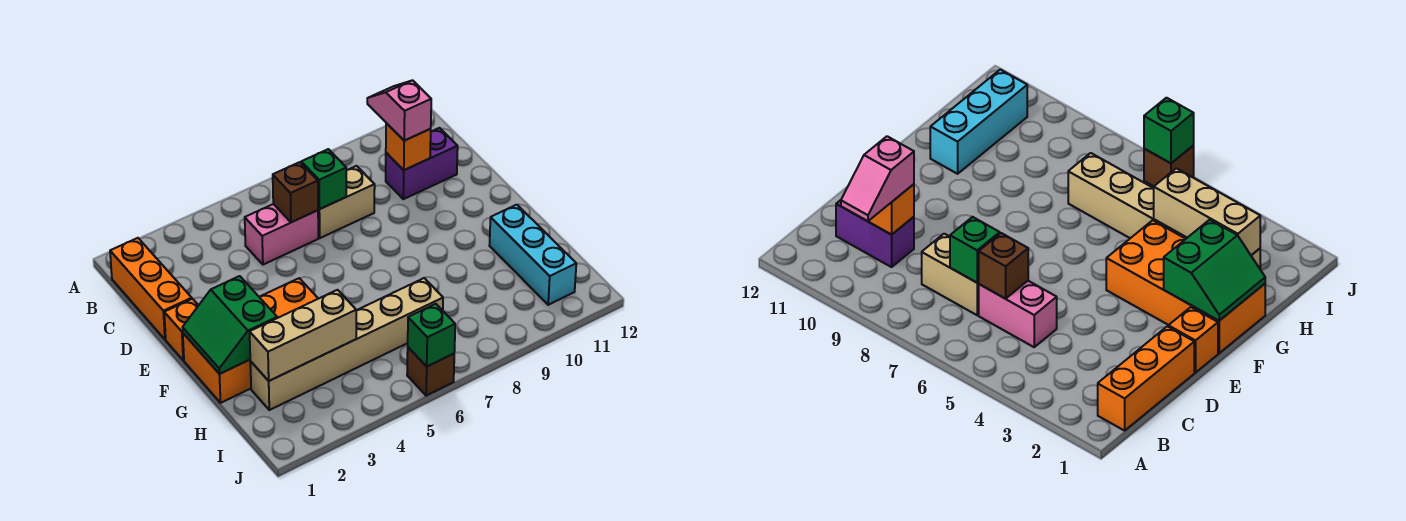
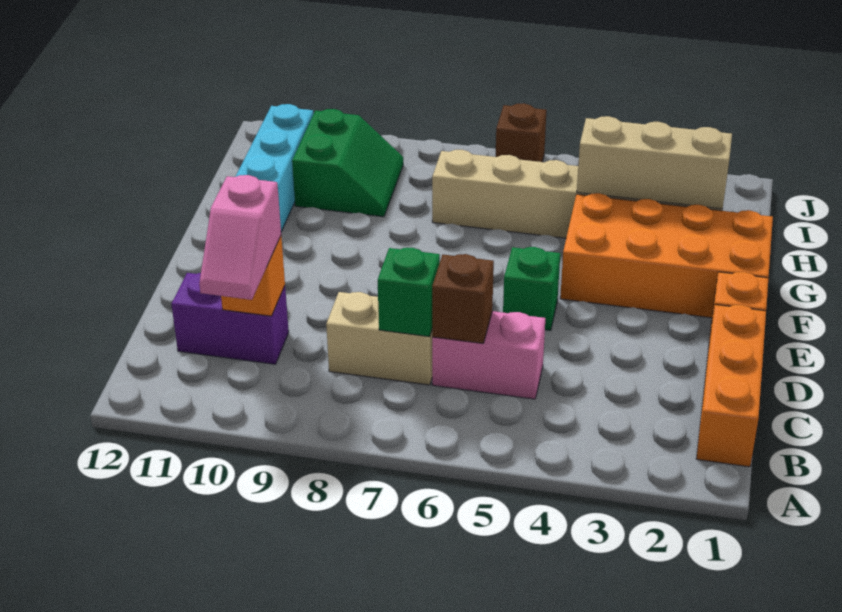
green slope F1:G2 level 2 top 2 -> green slope H9:I10 level 1 top 10
green brick J6 level 2 -> green brick E5 level 1

